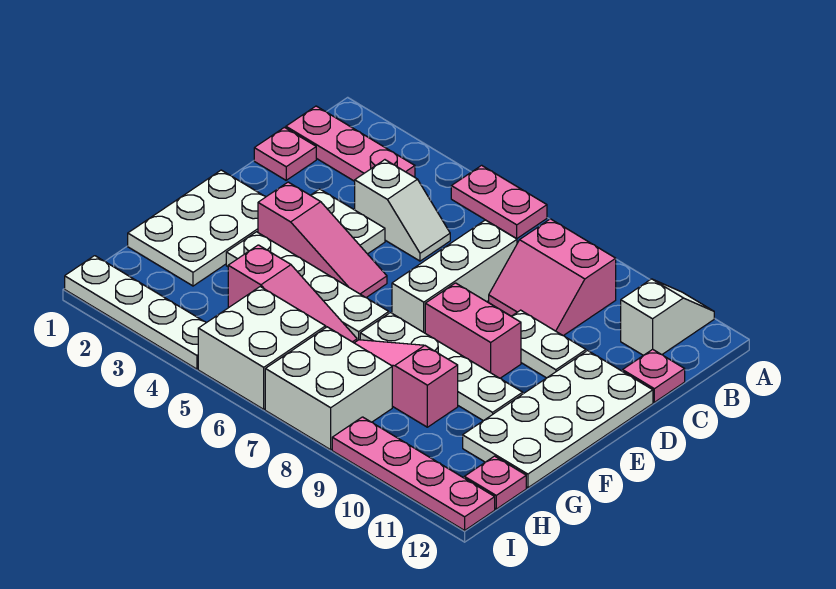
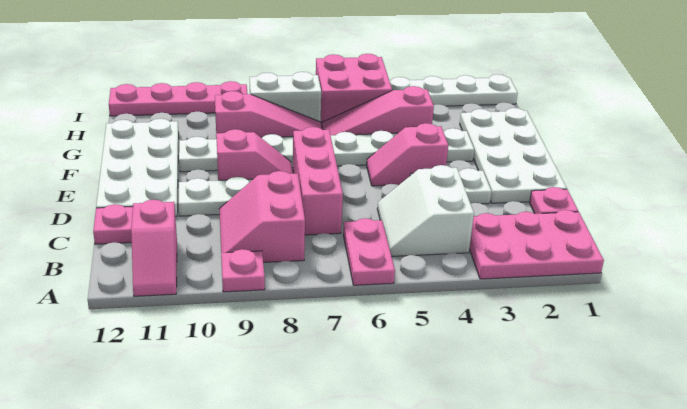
pink plate A5:A6 level 1 -> pink plate A6:B6 level 1
white slope A11:B11 level 1 top B -> pink slope A11:B11 level 1 top B
pink plate B1:B3 level 1 -> pink plate A1:B3 level 1
pink slope B8:C9 level 1 top B -> pink slope B8:C9 level 1 top 8
white slope C4:C5 level 1 top 4 -> white slope B4:C5 level 1 top 4
white brick C7:E7 level 1 -> pink brick C7:E7 level 1
white plate E1:G2 level 1 -> white plate D1:G2 level 1
pink slope E3:E5 level 1 top 3 -> pink slope E4:E5 level 1 top 4
pink brick E8:E9 level 1 -> pink slope E8:E9 level 1 top 9
white brick H5:I6 level 1 -> pink brick H5:I6 level 1
white brick H7:I8 level 1 -> white brick H7:H8 level 1
pink plate H12 level 1 -> pink plate A9 level 1

